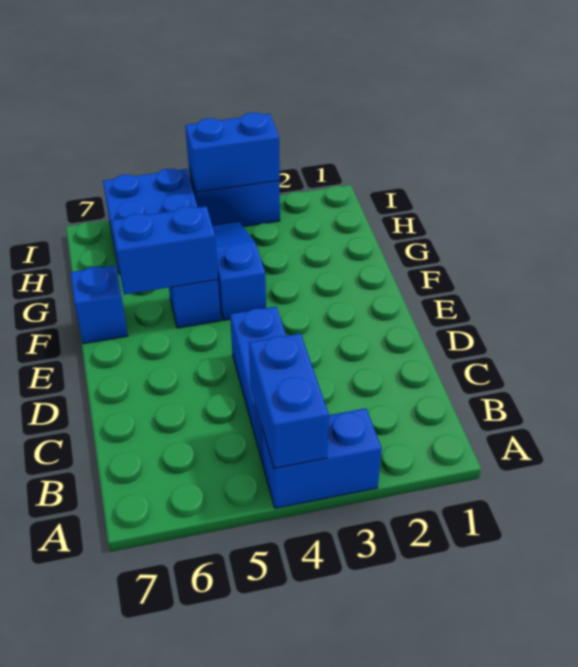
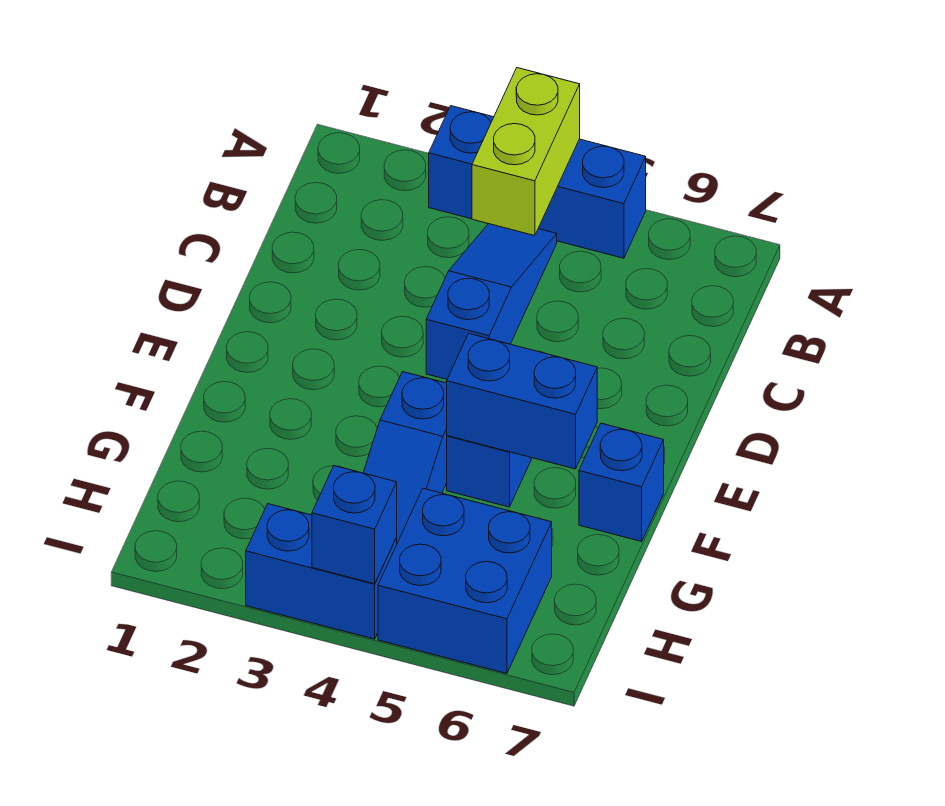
blue brick A3:A4 level 1 -> blue brick A3:A5 level 1
blue brick A4:B4 level 2 -> lime brick A4:B4 level 2
blue brick I3:I4 level 2 -> blue brick I4 level 2

